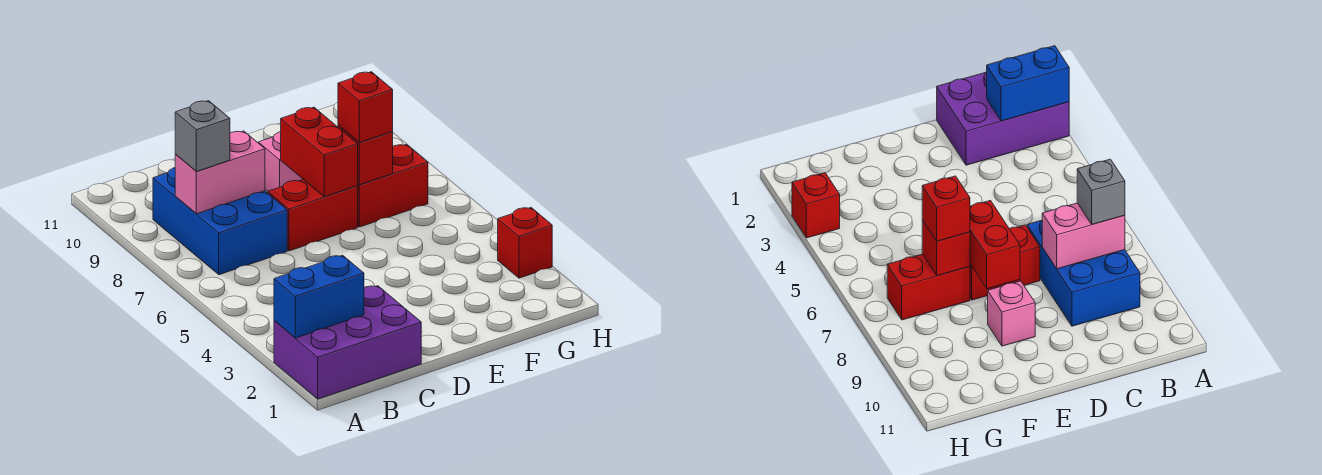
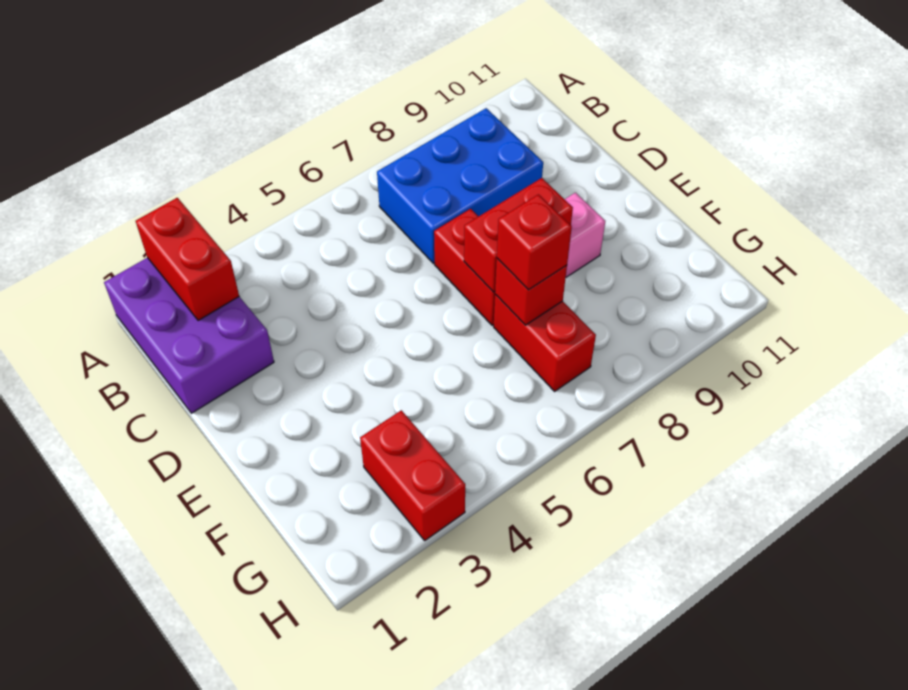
blue brick A2:B2 level 2 -> red brick A2:B2 level 2
pink brick B8:C8 level 2 -> none
grey brick B8 level 3 -> none
red brick H3 level 1 -> red brick G3:H3 level 1

